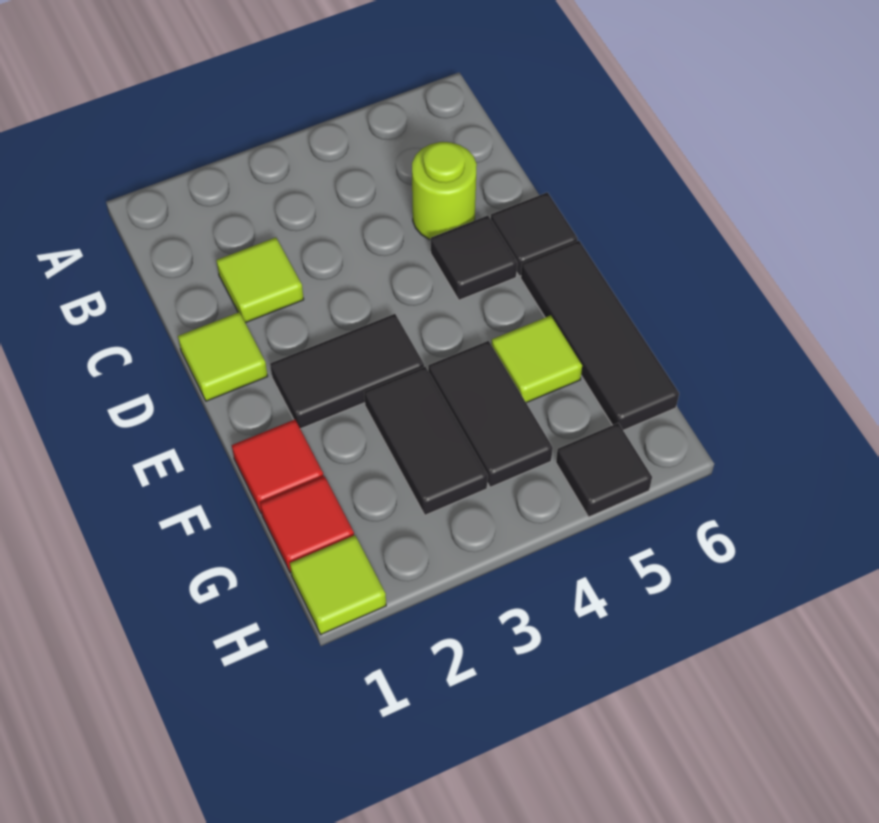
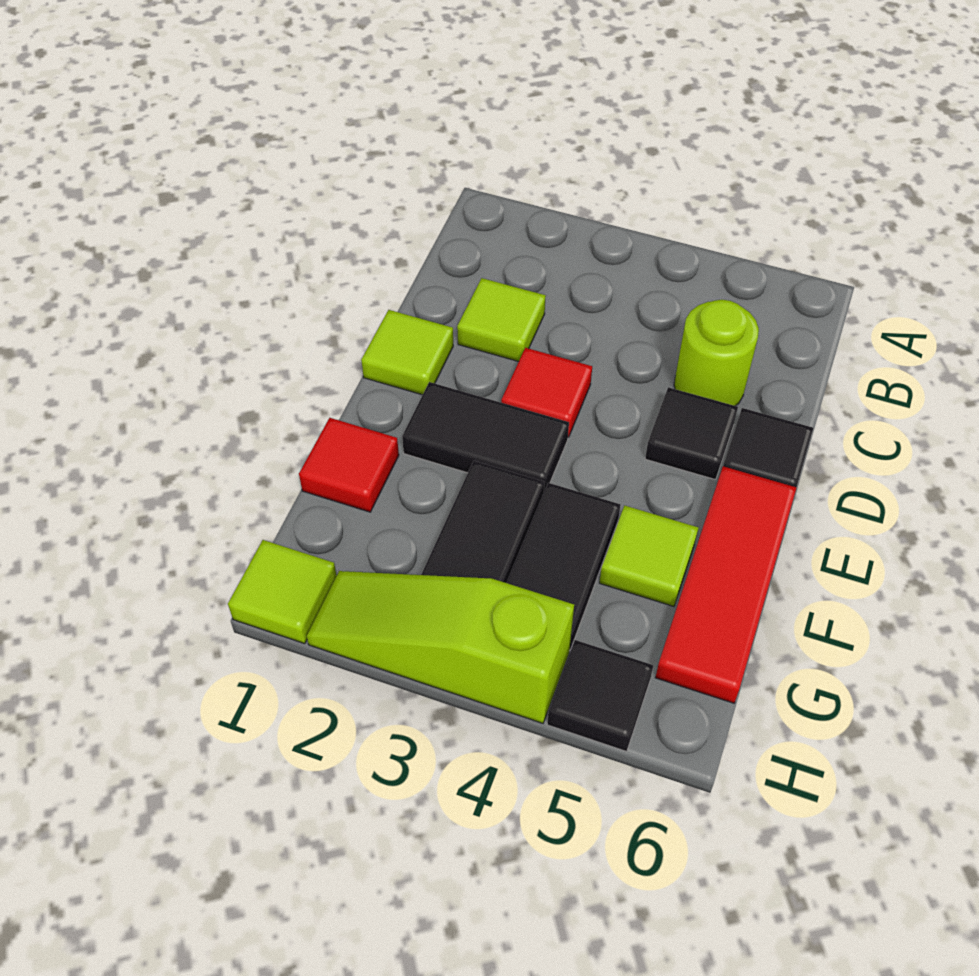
black tile E6:G6 level 1 -> red tile E6:G6 level 1
red tile G1 level 1 -> red tile D3 level 1
none -> lime slope H2:H4 level 1 top 4

